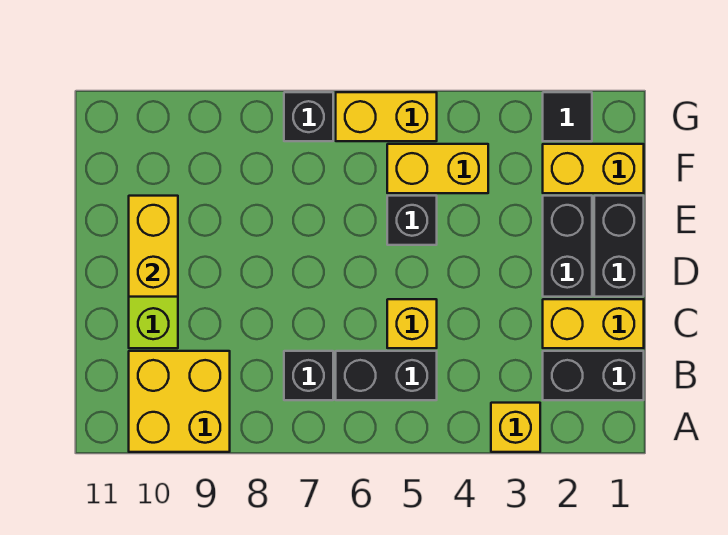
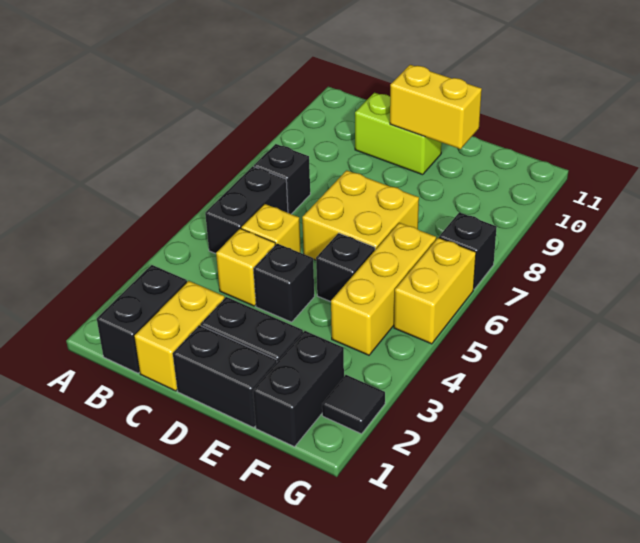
yellow brick A3 level 1 -> yellow brick C4 level 1
yellow brick A9:B10 level 1 -> yellow brick D6:E7 level 1
none -> black brick D4 level 1
yellow brick F1:F2 level 1 -> black brick F1:F2 level 1
yellow brick F4:F5 level 1 -> yellow brick F4:F6 level 1

